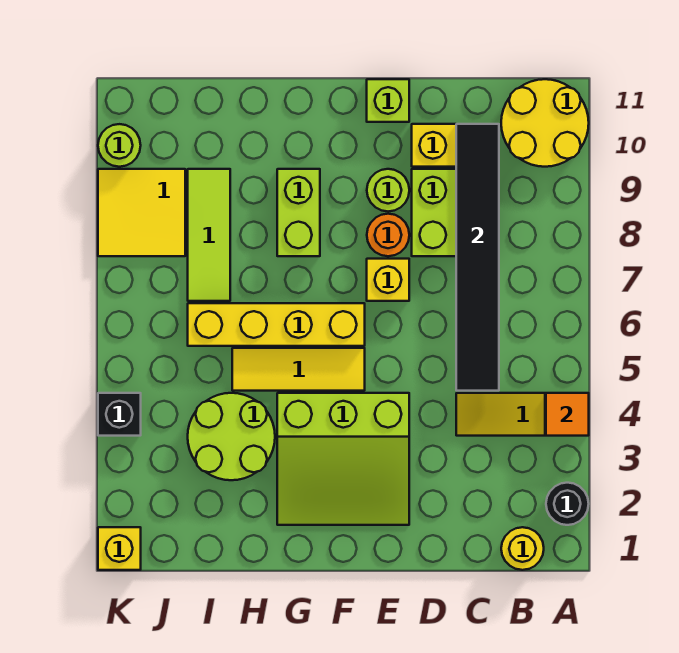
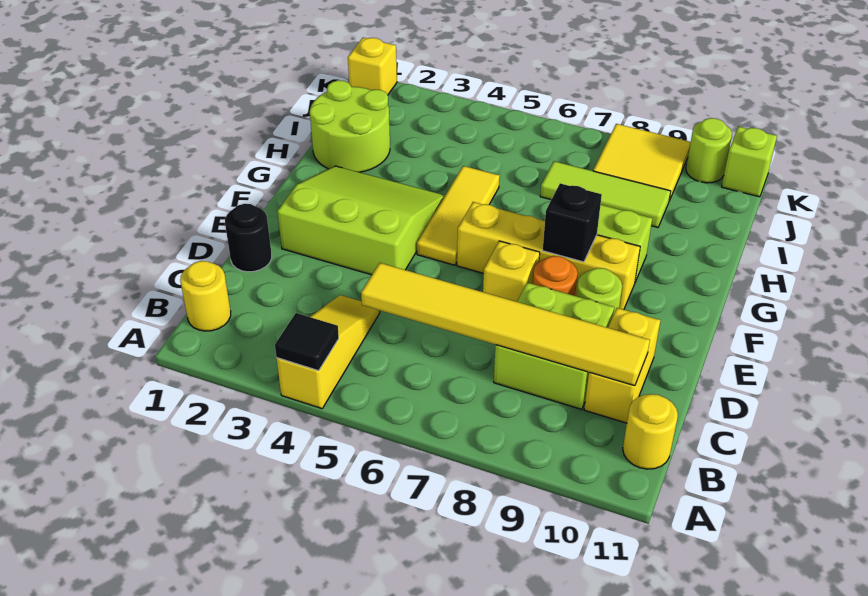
black round brick A2 level 1 -> black round brick D1 level 1
orange tile A4 level 2 -> black tile A4 level 2
yellow round brick A10:B11 level 1 -> yellow round brick B11 level 1
black tile C5:C10 level 2 -> yellow tile C5:C10 level 2
lime slope E2:G4 level 1 top 4 -> lime slope E2:G4 level 1 top E
lime brick E11 level 1 -> lime brick K11 level 1
yellow brick F6:I6 level 1 -> yellow brick F6:F9 level 1
lime round brick H3:I4 level 1 -> lime round brick H1:I2 level 1
black brick K4 level 1 -> black brick F8 level 2

